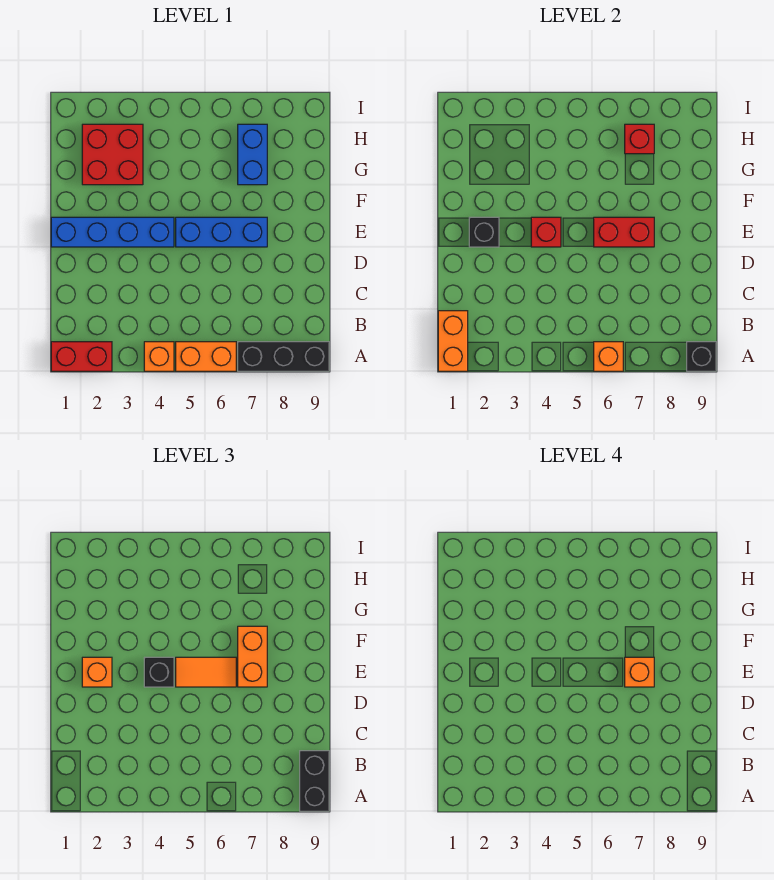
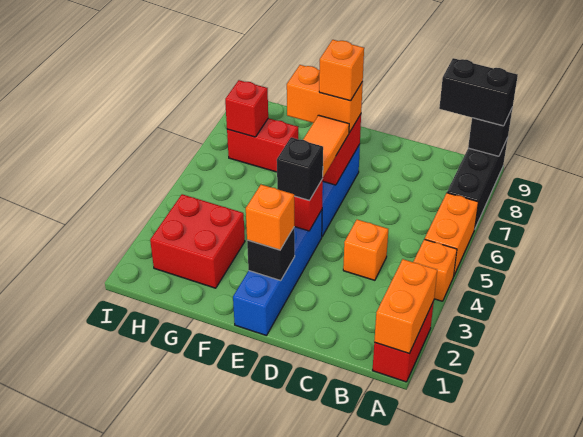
orange brick A1:B1 level 2 -> orange brick A1:A2 level 2
orange brick A6 level 2 -> orange brick C4 level 1
blue brick G7:H7 level 1 -> red brick G7:H7 level 1

